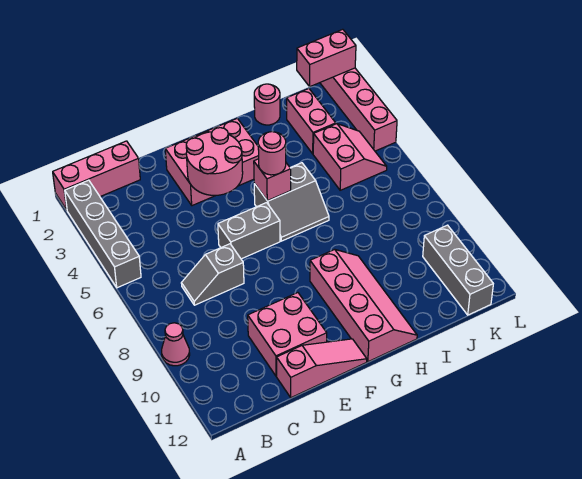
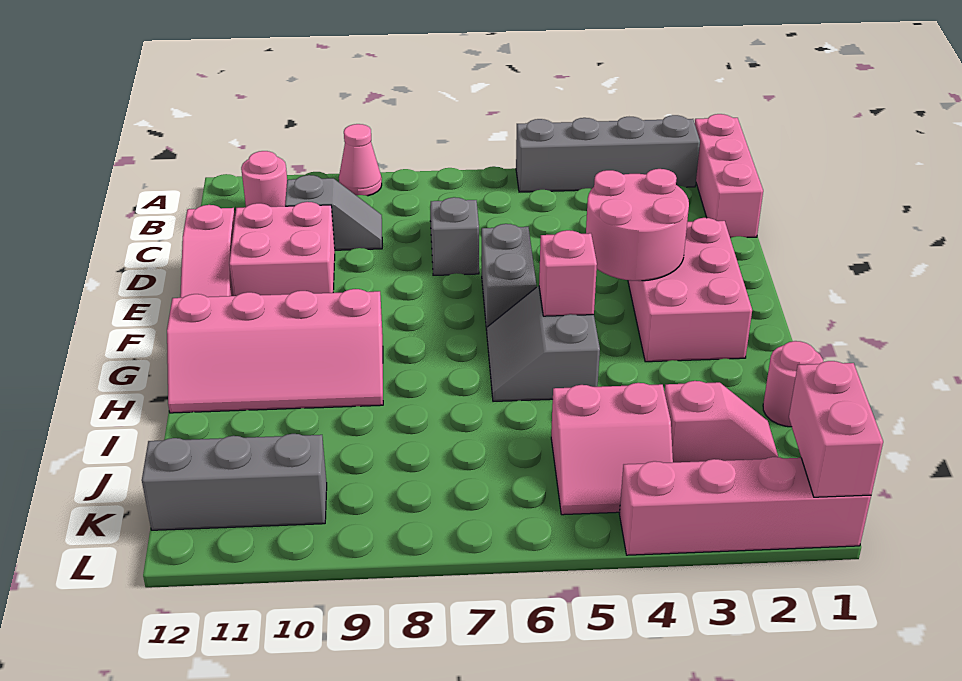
none -> grey slope C9:C10 level 1 top 10
pink round brick G5 level 3 -> pink round brick B11 level 1
pink brick J2:J3 level 1 -> pink slope J2:J3 level 1 top 3

